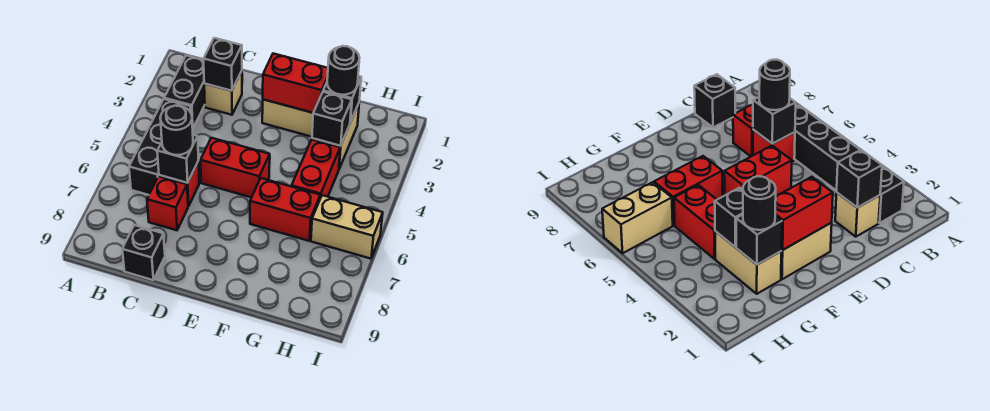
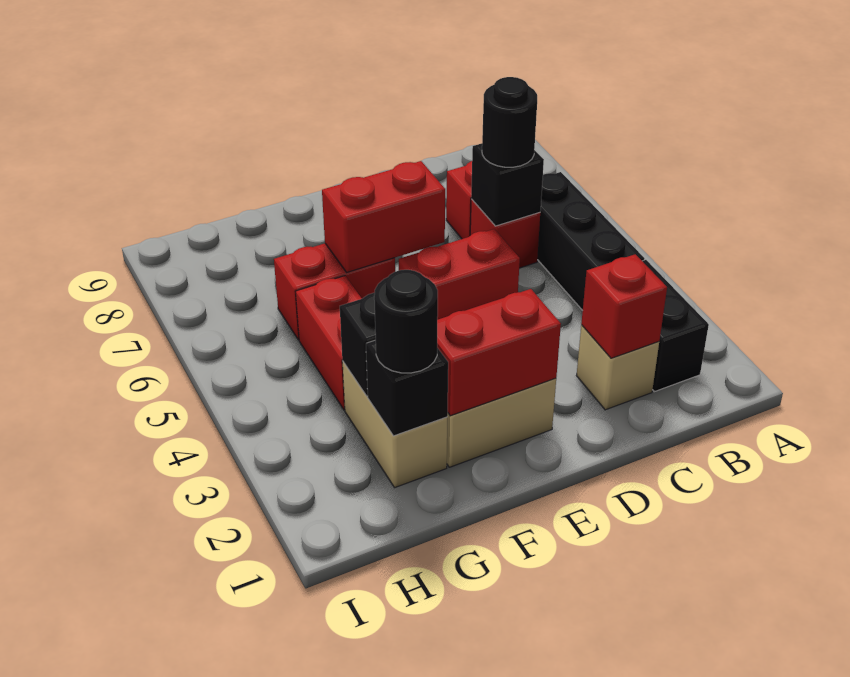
black brick C2 level 2 -> red brick C2 level 2
black brick C9 level 1 -> none
none -> red brick E6:F6 level 2
tan brick H6:I6 level 1 -> none

